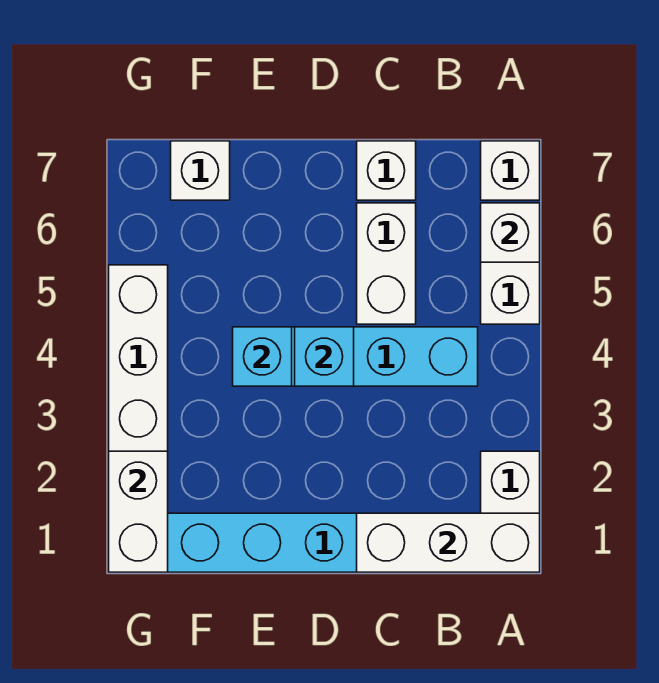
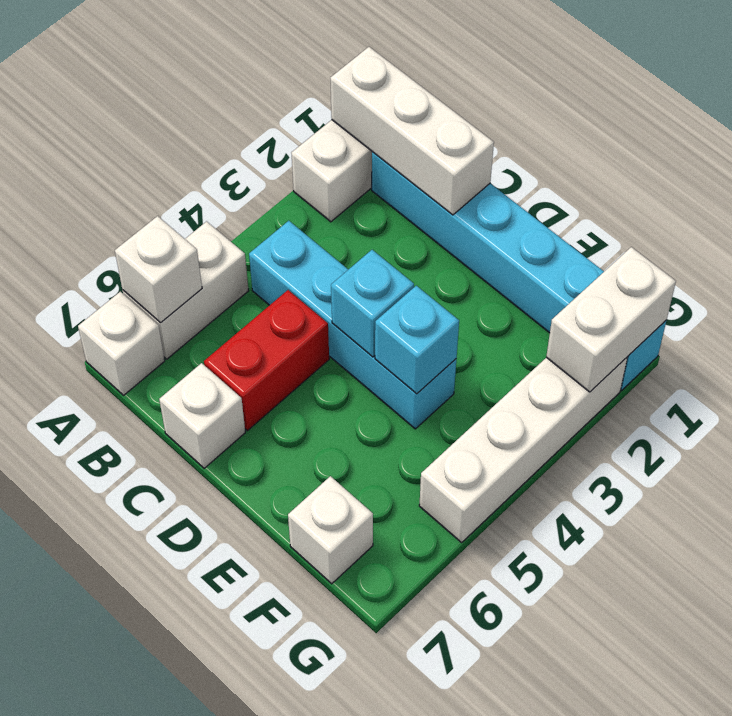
white brick C5:C6 level 1 -> red brick C5:C6 level 1

